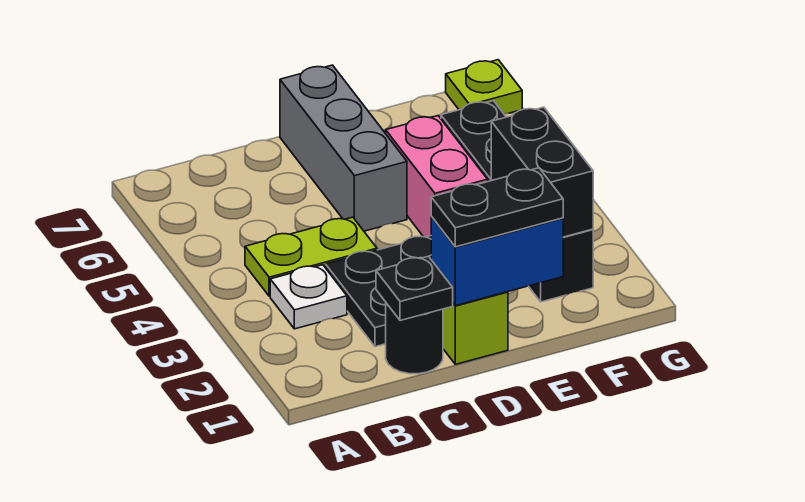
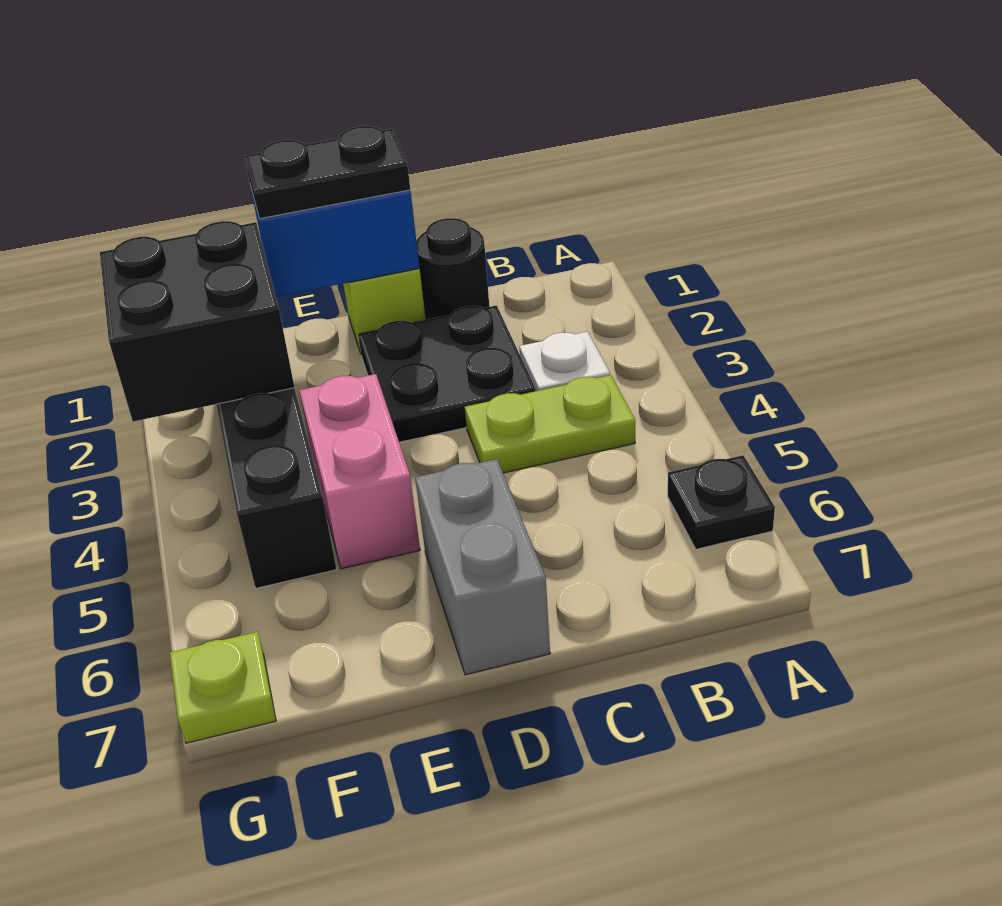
black plate C1 level 2 -> black plate A6 level 1
grey brick D5:D7 level 1 -> grey brick D6:D7 level 1
black brick F2:F3 level 2 -> black brick F2:G3 level 2

